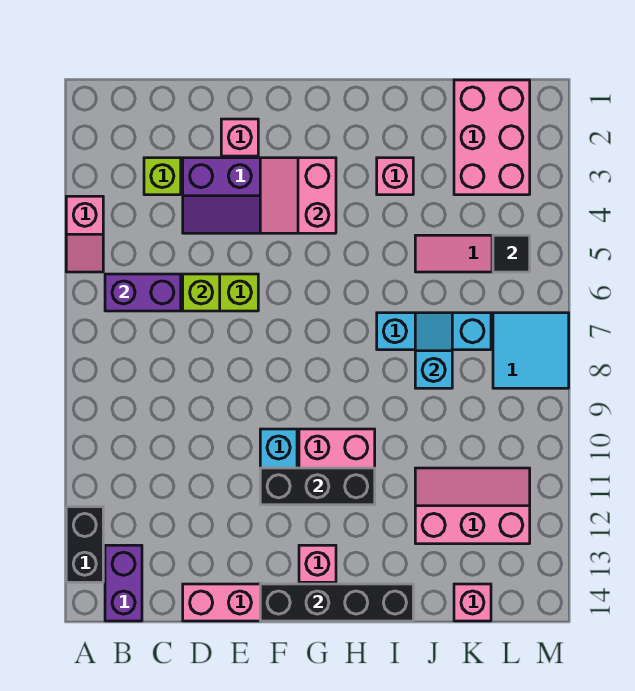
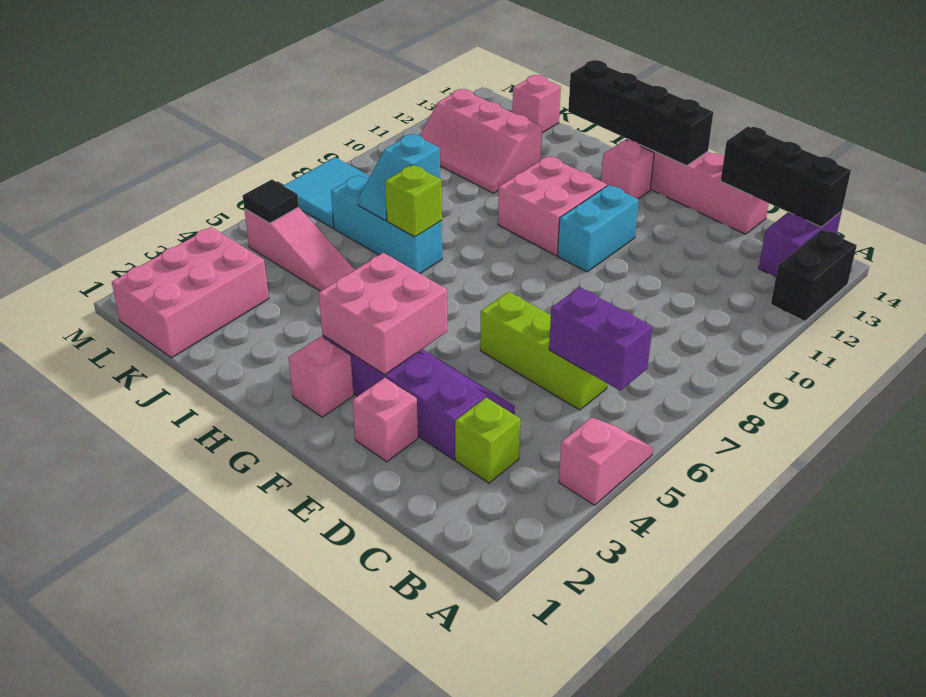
lime brick D6 level 2 -> lime brick I7 level 2
pink slope F3:G4 level 2 top G -> pink brick F3:G4 level 2
black brick F11:H11 level 2 -> black brick B14:D14 level 2
pink brick I3 level 1 -> pink brick G2 level 1

